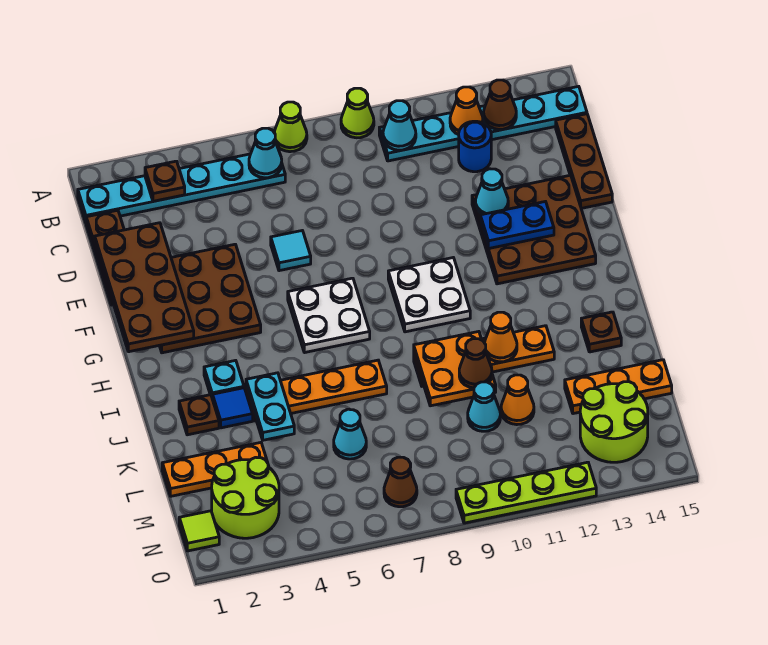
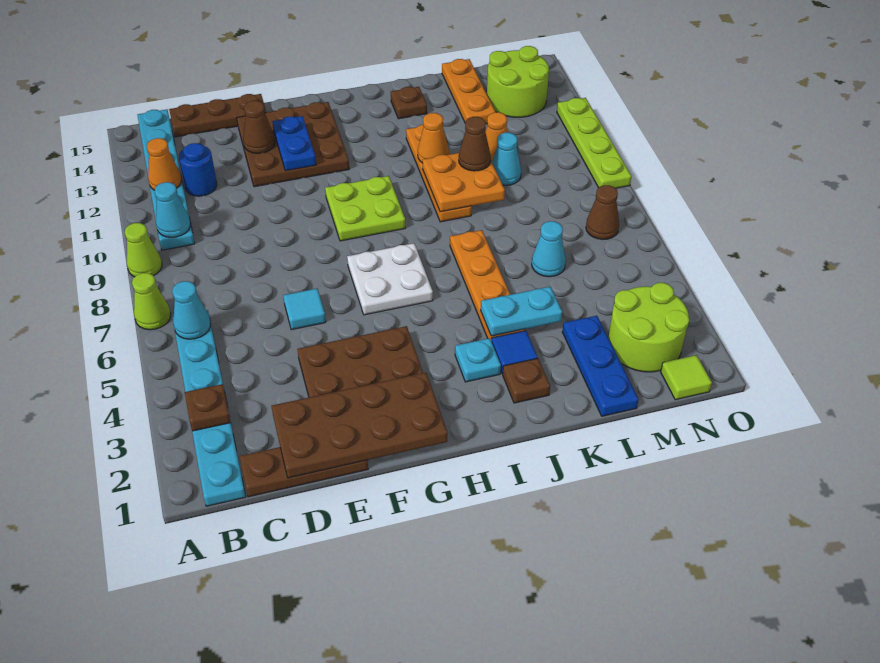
brown cone B13 level 2 -> brown cone E13 level 2
cyan cone E12 level 2 -> none
white plate G9:H10 level 1 -> lime plate G9:H10 level 1
orange plate L1:L3 level 1 -> blue plate L1:L3 level 1

